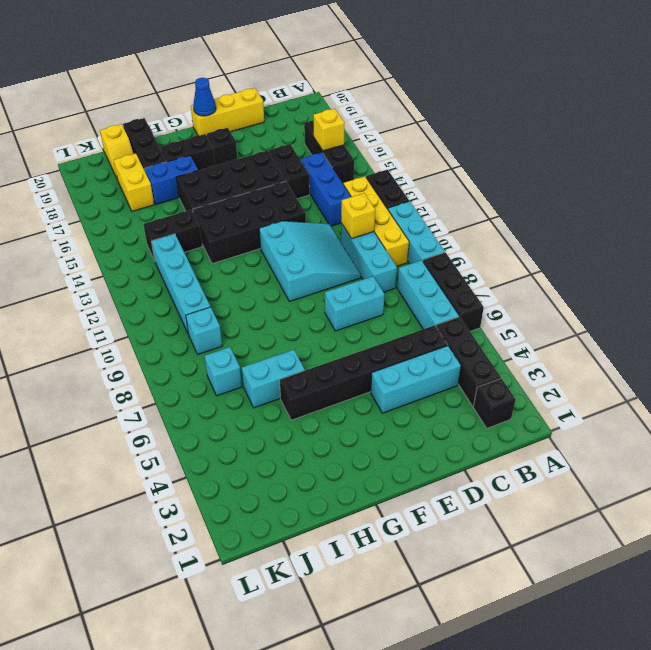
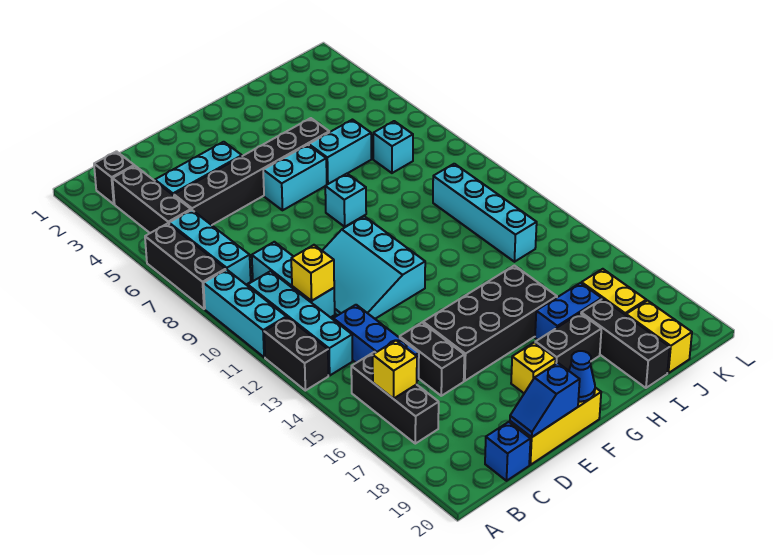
yellow brick B10:B13 level 1 -> cyan brick B10:B13 level 1
none -> blue brick C20 level 1
cyan brick D8:E8 level 1 -> cyan brick F6:G6 level 1
none -> blue slope D20:E20 level 2 top E
black brick E13:H14 level 1 -> none
black brick F18 level 1 -> yellow brick F18 level 1
black brick I14:J14 level 1 -> none
cyan brick J9 level 1 -> cyan brick G8 level 1
yellow slope J19:J20 level 1 top 20 -> yellow brick J19:J20 level 1

